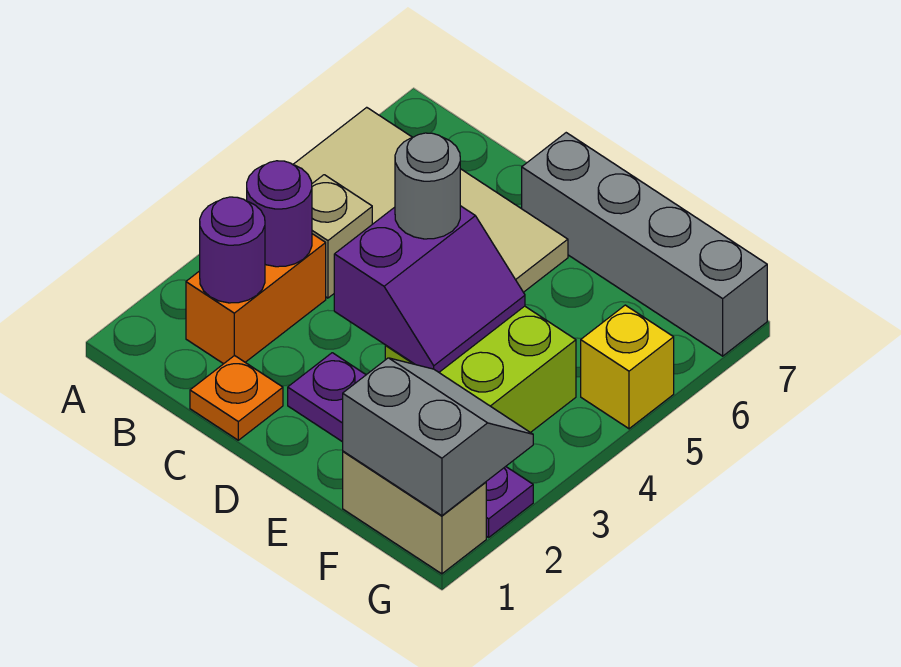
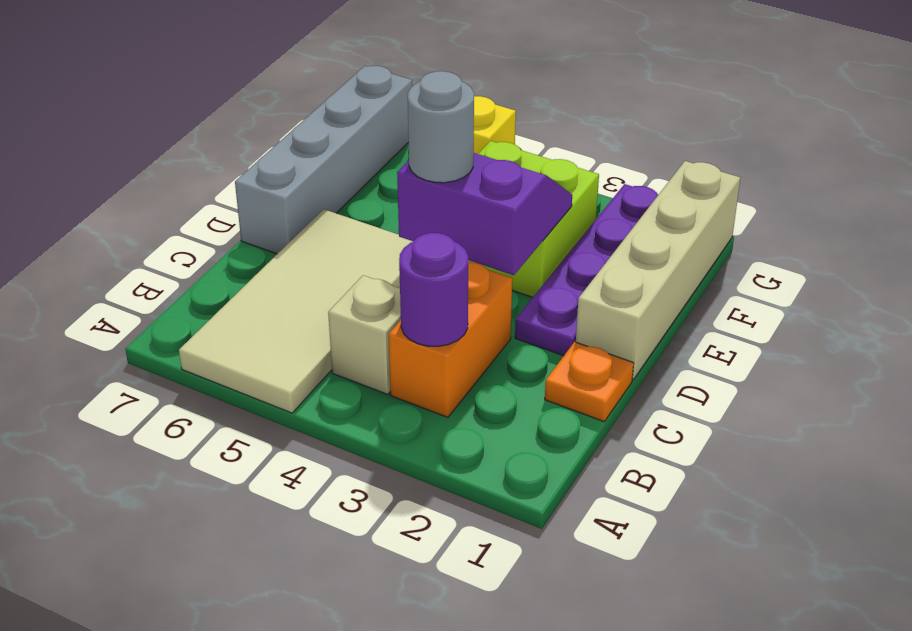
orange brick B2:B3 level 1 -> orange brick B3:C3 level 1
purple round brick B2 level 2 -> none
tan brick F1:G1 level 1 -> tan brick D1:G1 level 1
grey slope F1:G2 level 2 top 1 -> none

